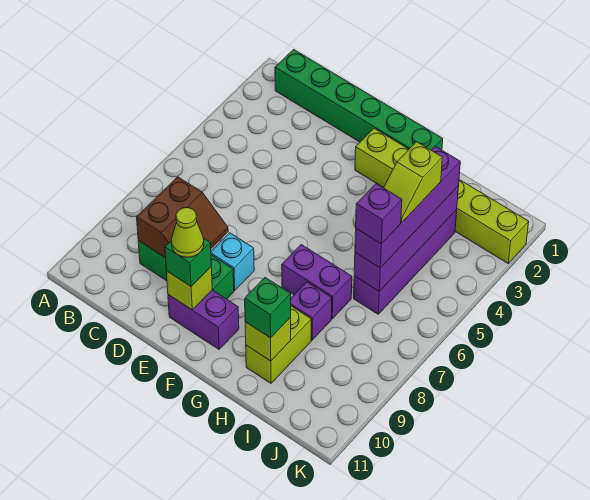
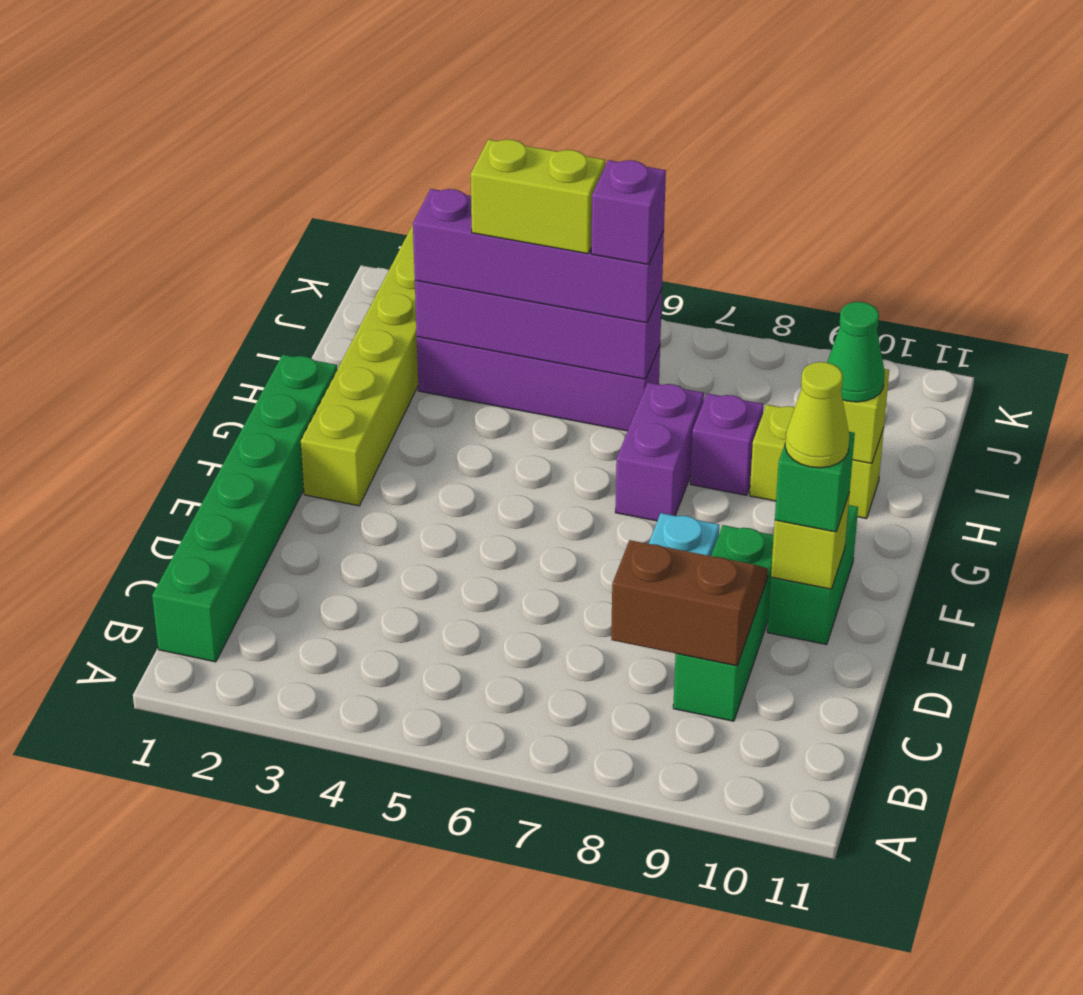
purple brick E10:F10 level 1 -> green brick E10:F10 level 1
green brick H10 level 3 -> green cone H10 level 3
lime slope I4:I5 level 4 top 4 -> lime brick I4:I5 level 4

